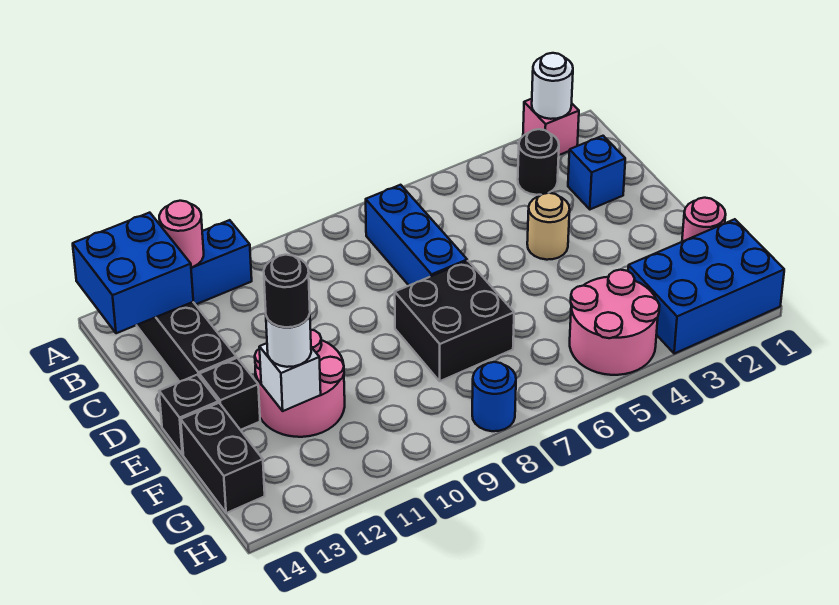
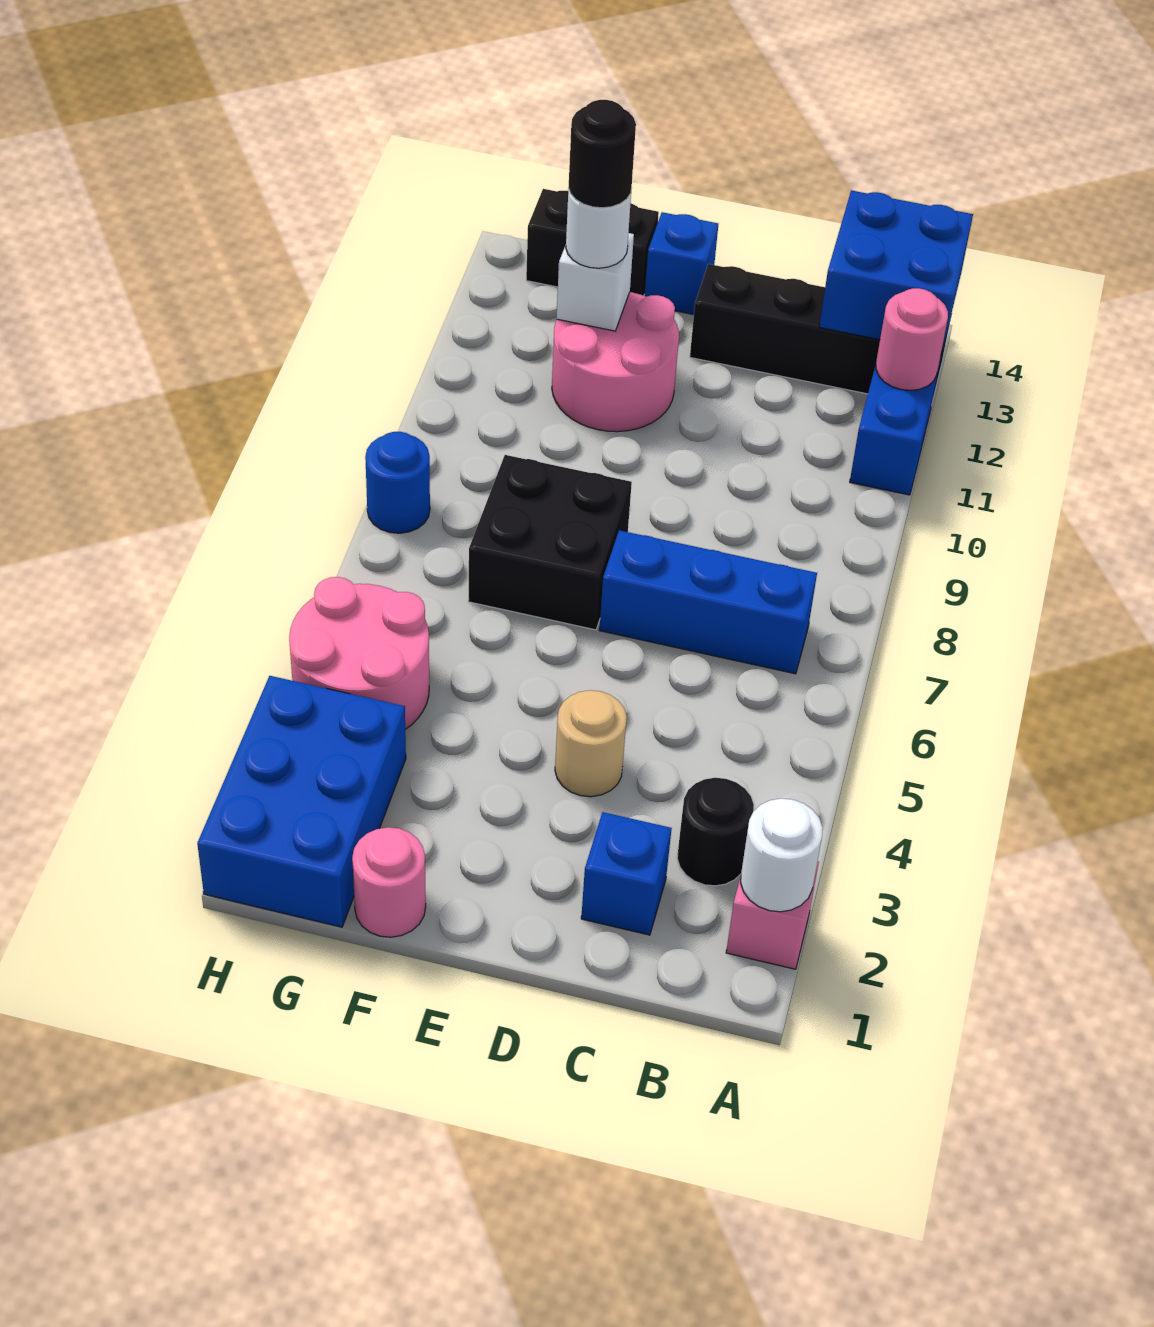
black brick E13 level 1 -> none
black brick E14 level 1 -> blue brick E14 level 1

